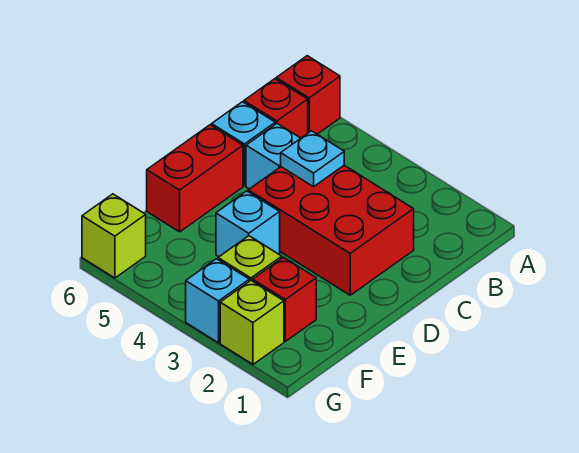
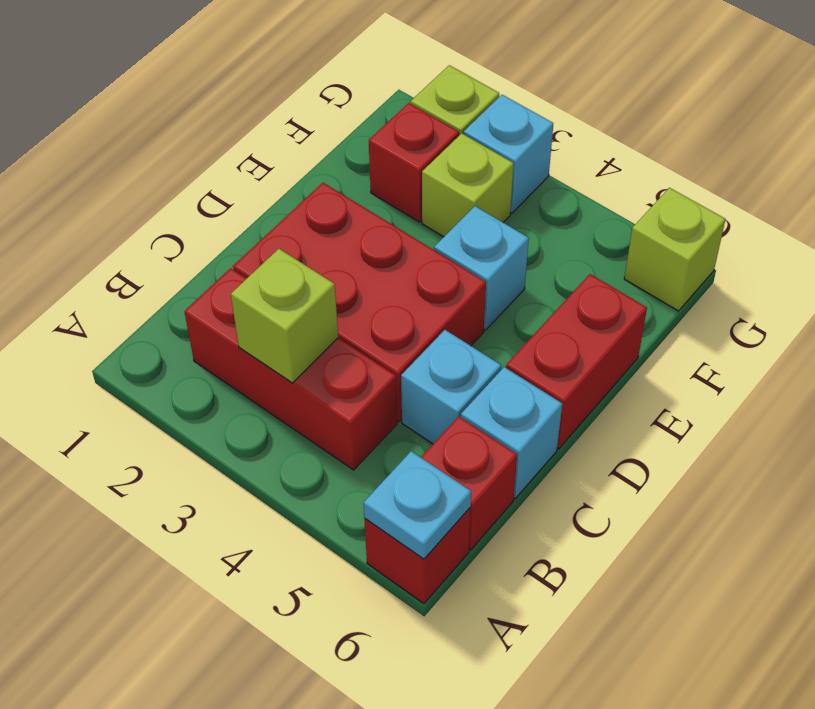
none -> red brick B2:B4 level 1
none -> lime brick B3 level 2
cyan plate C4 level 2 -> cyan plate A6 level 2

